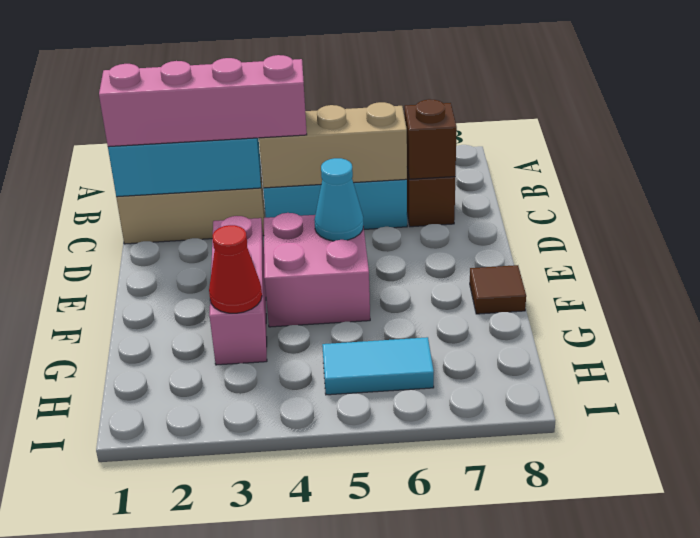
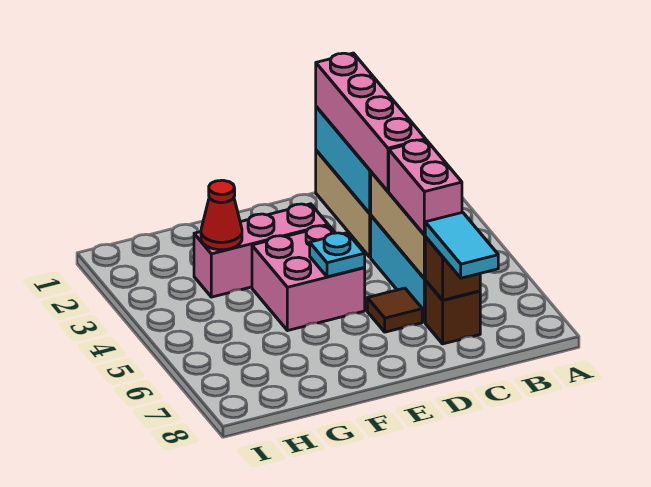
none -> pink brick C5:C6 level 3
cyan cone E5 level 2 -> cyan plate E5 level 2
brown tile F8 level 1 -> brown tile D6 level 1
cyan tile H5:H6 level 1 -> cyan tile C7:C8 level 3

